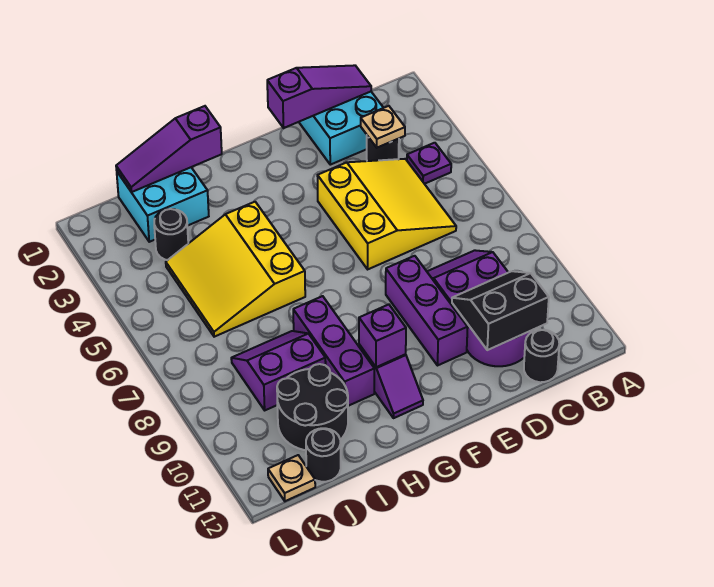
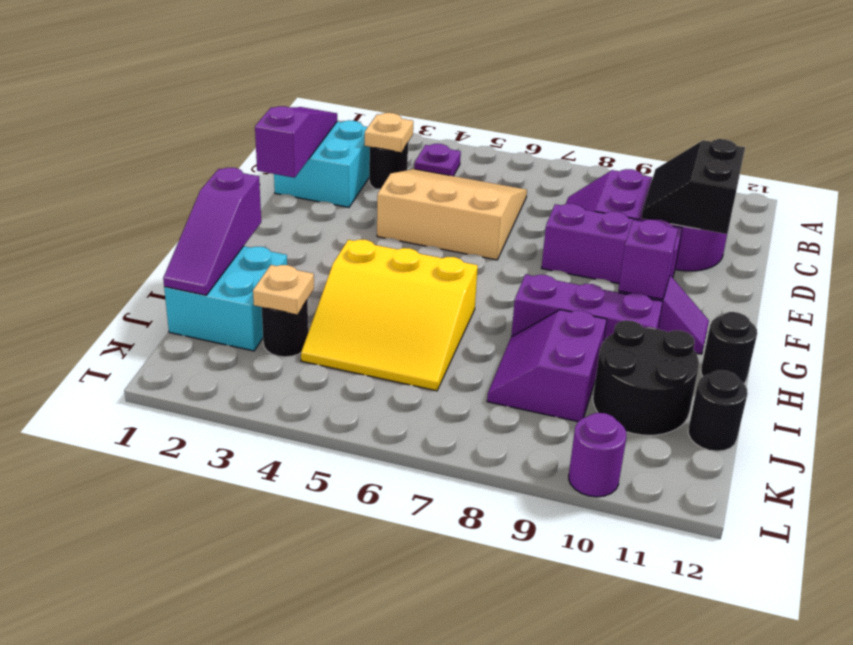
yellow slope C4:E6 level 1 top E -> tan slope C4:E6 level 1 top E
black round brick C12 level 1 -> black round brick H12 level 1
tan plate K12 level 1 -> tan plate J3 level 2
none -> purple round brick L10 level 1

